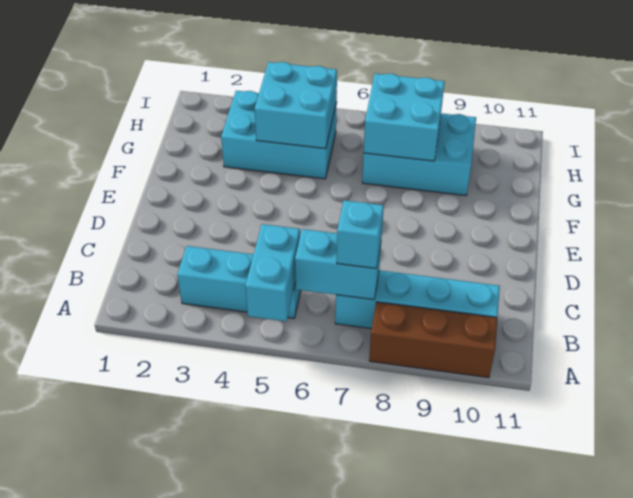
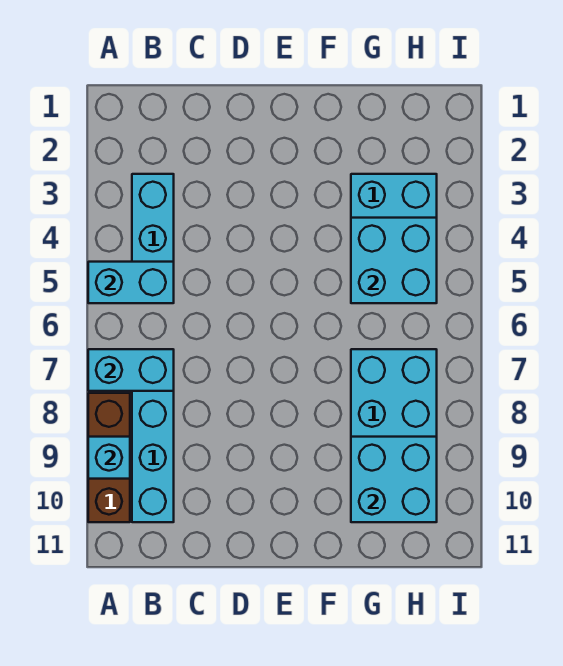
cyan brick B6:B7 level 2 -> cyan brick A7:B7 level 2
cyan brick B7 level 3 -> cyan brick A9 level 2
cyan brick G7:H8 level 2 -> cyan brick G9:H10 level 2

